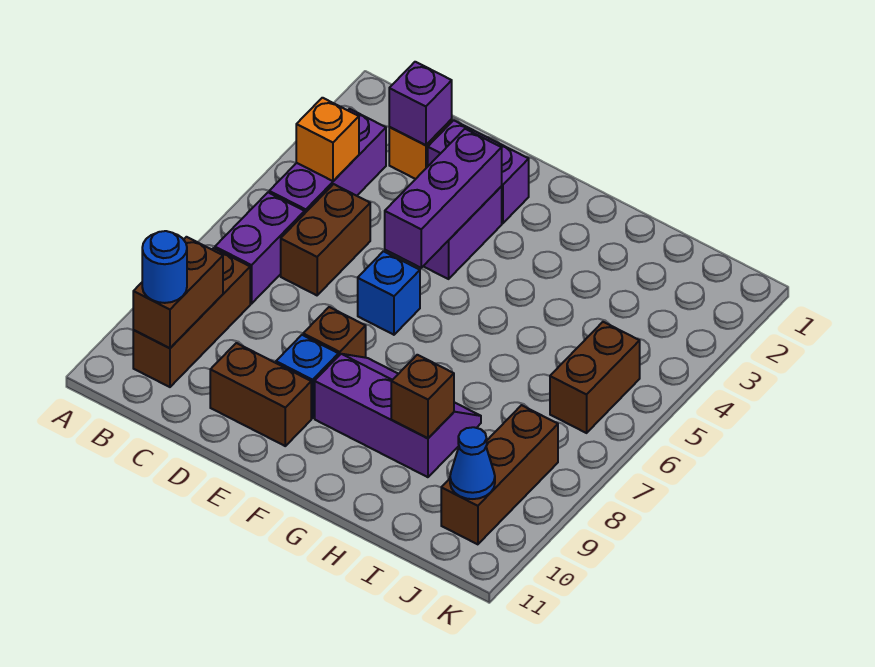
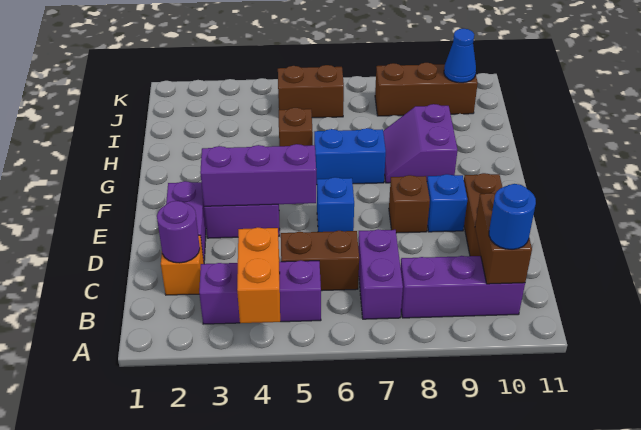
orange brick B4 level 2 -> orange brick A4:B4 level 2
purple brick B6:B7 level 1 -> purple brick B7:C7 level 1
brown brick B8:B10 level 1 -> purple brick B8:B10 level 1
brown brick B9:B10 level 2 -> brown brick B10:C10 level 2
purple brick C2 level 2 -> purple round brick C2 level 2
purple slope F8:H9 level 1 top 9 -> purple slope G8:H9 level 1 top 9
none -> blue brick G6:G7 level 1
brown brick H9 level 2 -> brown brick H5 level 1

